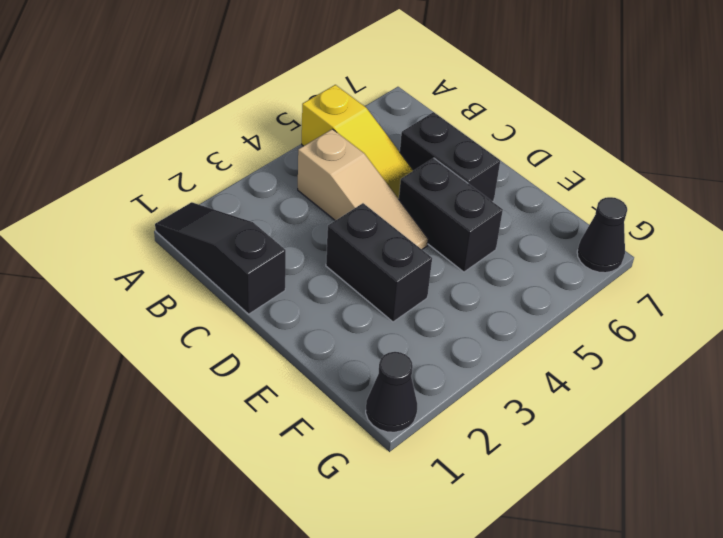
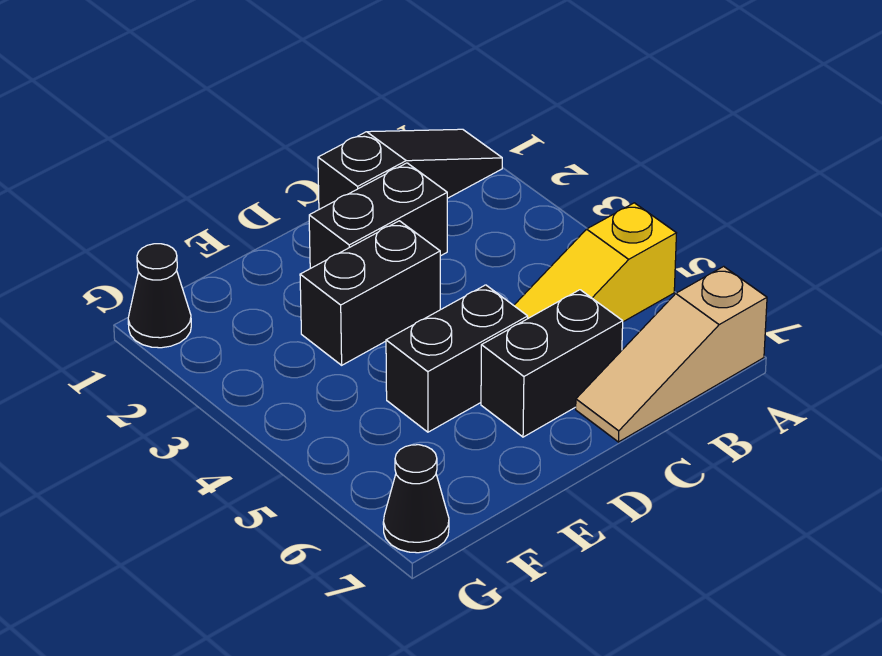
tan slope B4:D4 level 1 top B -> tan slope A7:C7 level 1 top A
none -> black brick C2:D2 level 1

